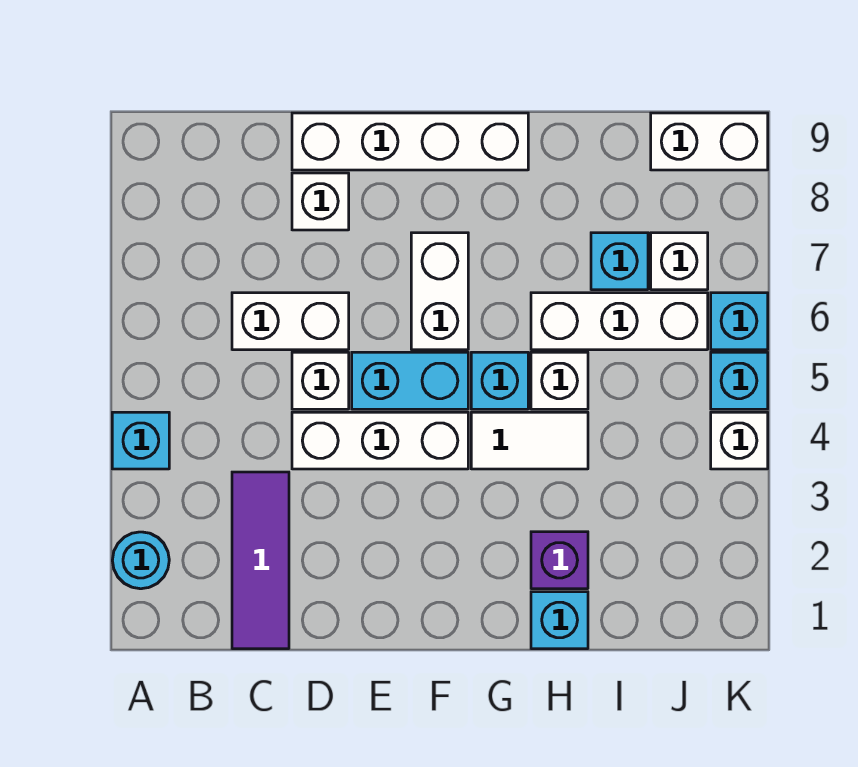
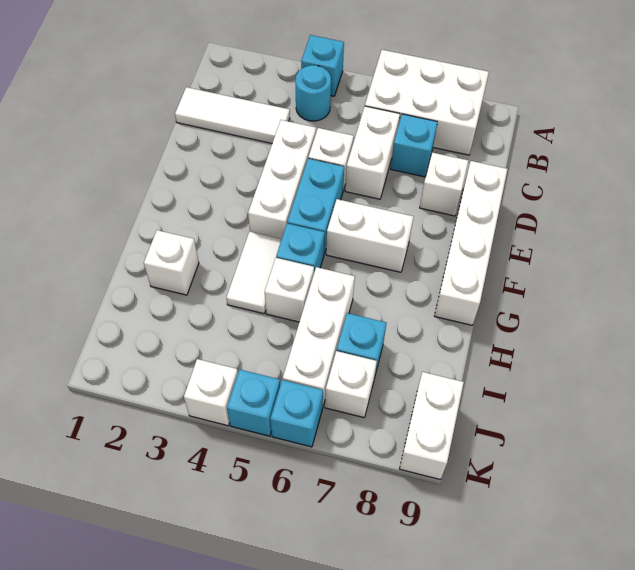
cyan round brick A2 level 1 -> cyan round brick B4 level 1
none -> white brick A6:B8 level 1
purple tile C1:C3 level 1 -> white tile C1:C3 level 1
cyan brick H1 level 1 -> cyan brick C7 level 1
purple brick H2 level 1 -> white brick H2 level 1

